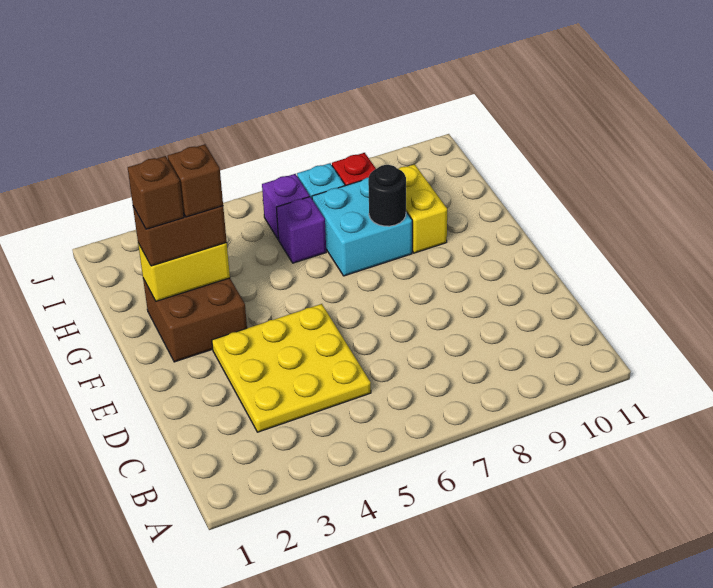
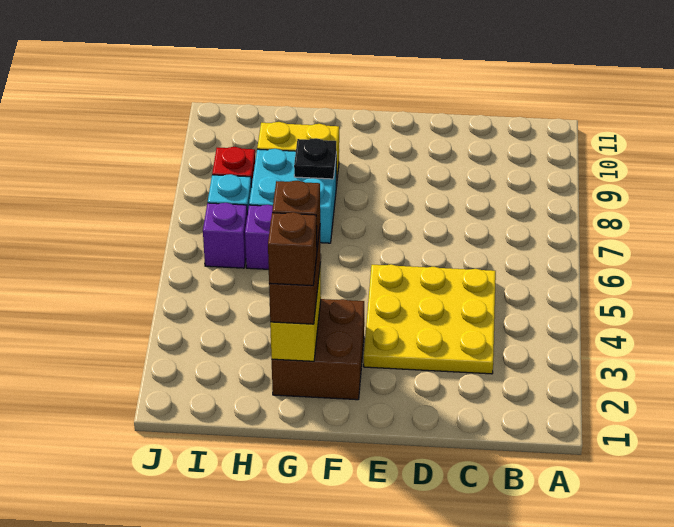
black round brick G8 level 2 -> black plate G8 level 2

